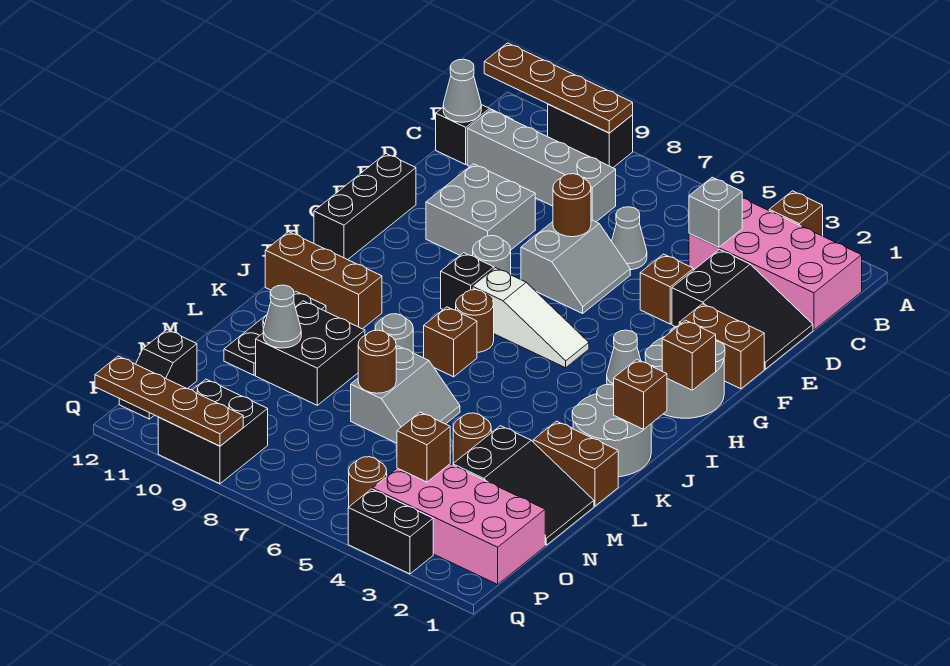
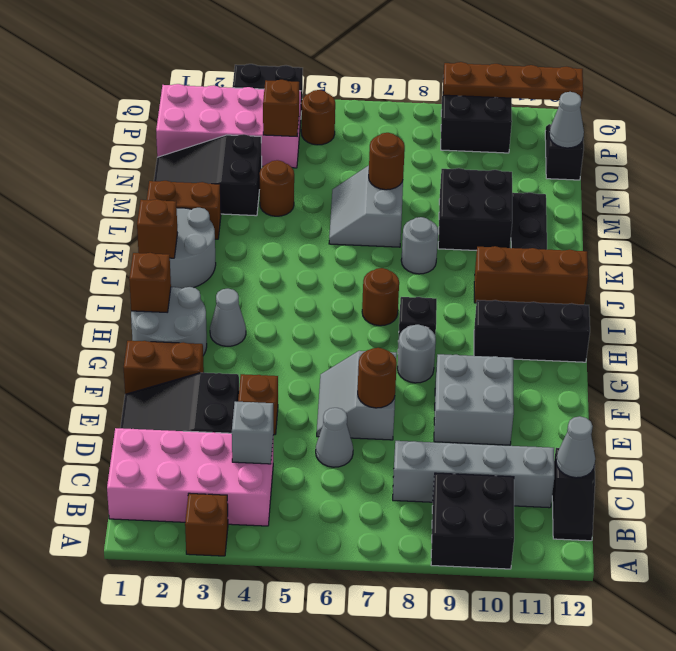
black brick A9:A10 level 1 -> black brick A9:B10 level 1
brown plate A9:A12 level 2 -> none
black brick F12:H12 level 1 -> black brick H10:H12 level 1
white slope H5:H7 level 1 top 7 -> none
brown brick J7 level 1 -> none
grey cone M10 level 2 -> grey cone O12 level 2

